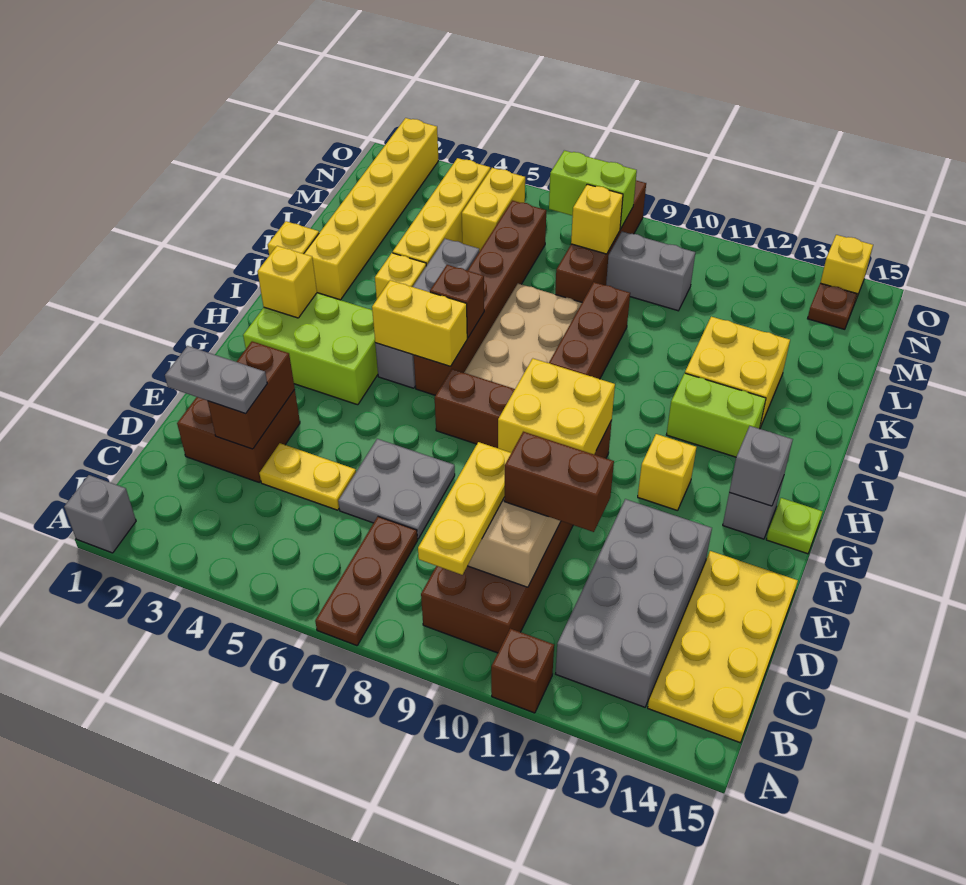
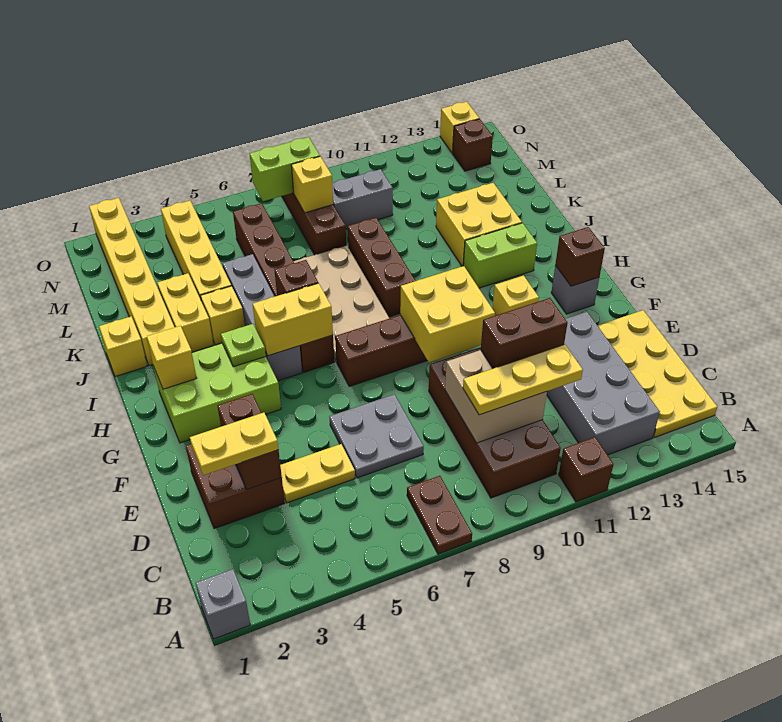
brown plate A7:C7 level 1 -> brown plate A7:B7 level 1
yellow plate B9:D9 level 3 -> yellow plate C9:C11 level 3
grey plate D2:D3 level 3 -> yellow plate D2:D3 level 3
grey brick G14 level 2 -> brown brick G14 level 2
lime plate G15 level 1 -> lime plate H4 level 2
yellow brick M5:N5 level 1 -> yellow brick J3:K3 level 1
brown plate N14 level 1 -> brown brick N14 level 1

